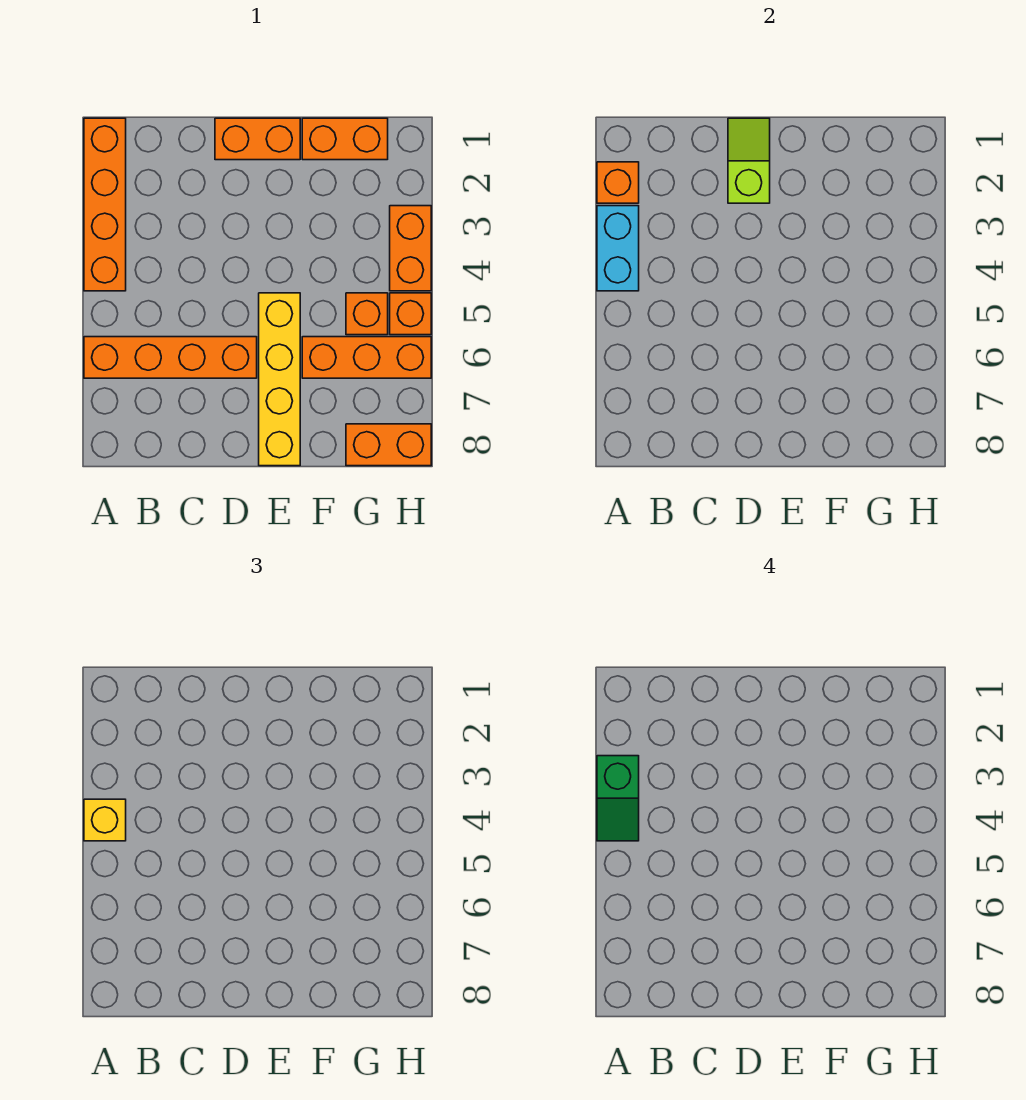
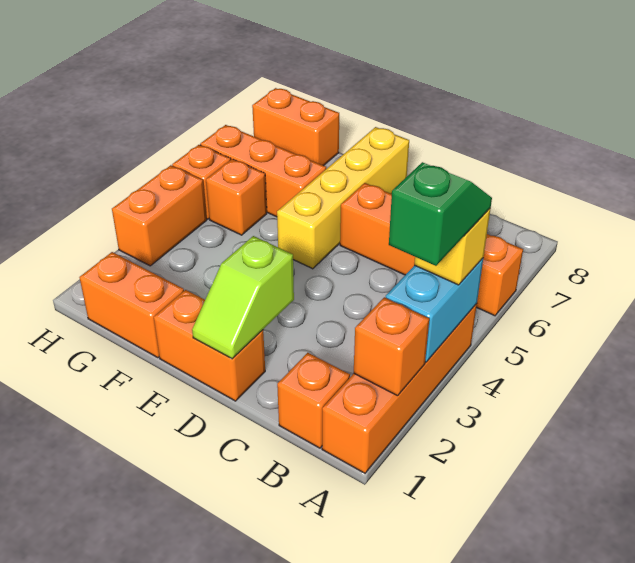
none -> orange brick B1 level 1

